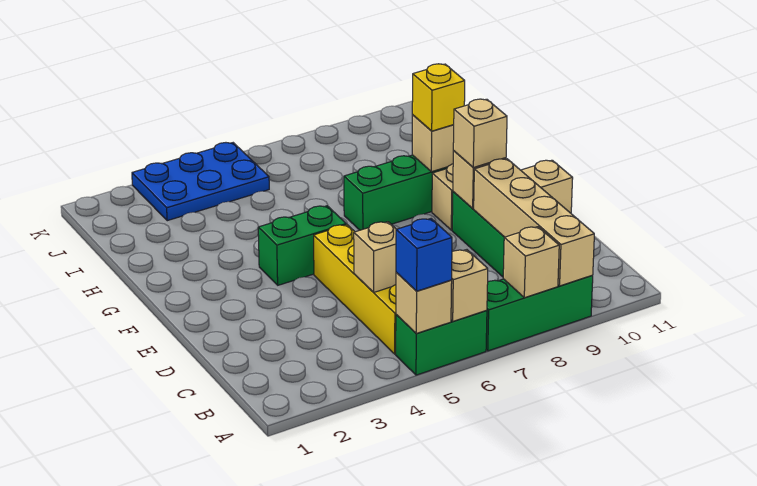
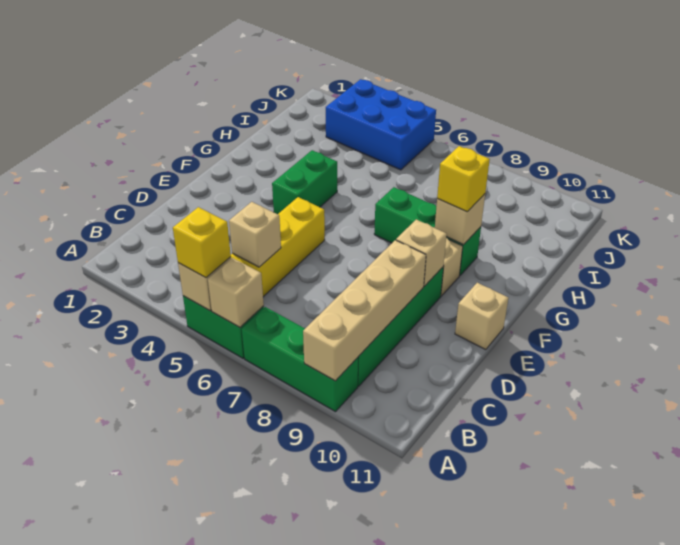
blue brick A5 level 3 -> yellow brick A5 level 3
tan brick A8 level 2 -> none
tan brick E9 level 3 -> none
green brick F4:F5 level 1 -> green brick F4:G4 level 1
blue plate J3:K5 level 1 -> blue brick J3:K5 level 1

